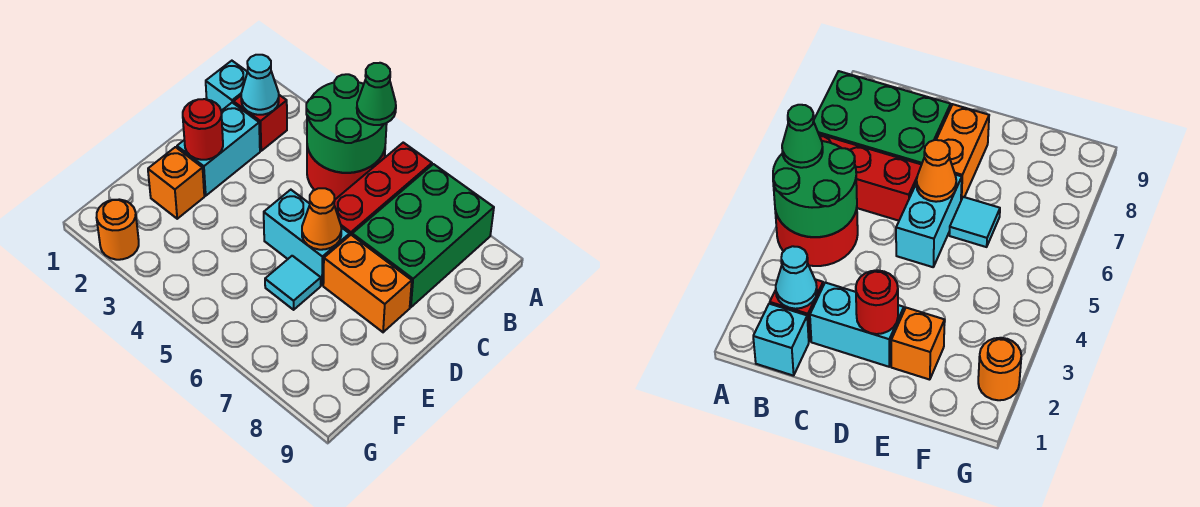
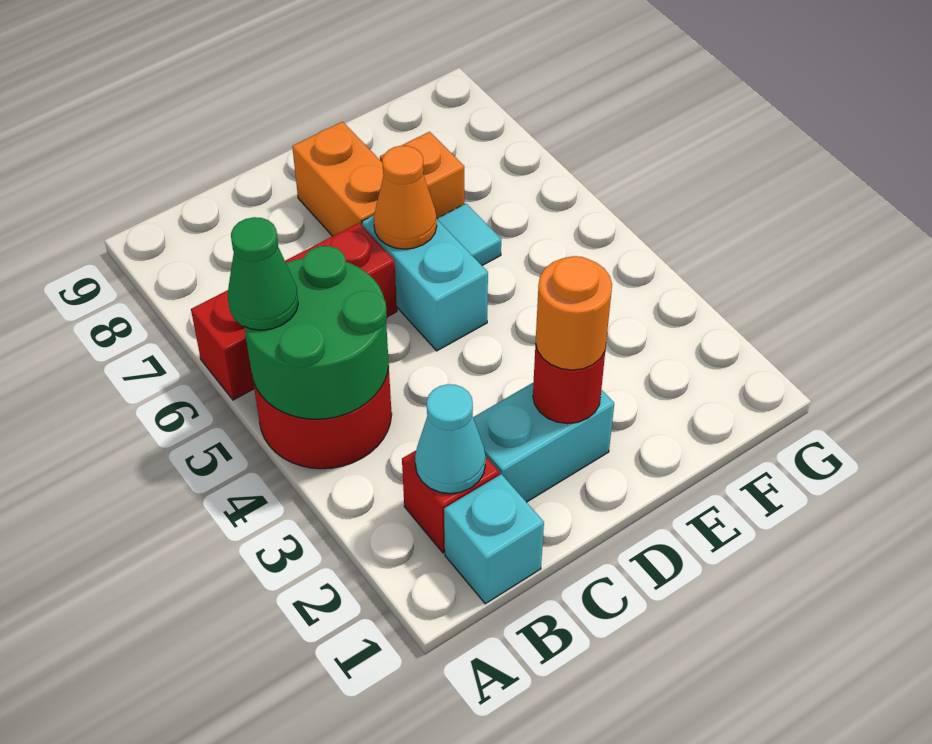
green brick A7:C8 level 1 -> none
orange brick E2 level 1 -> orange brick E7 level 1
orange round brick G2 level 1 -> orange round brick D2 level 3

